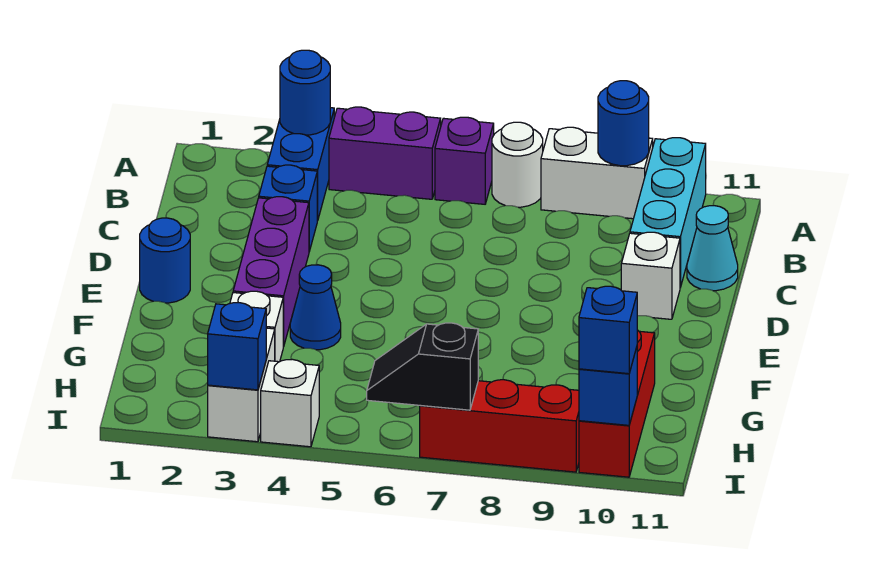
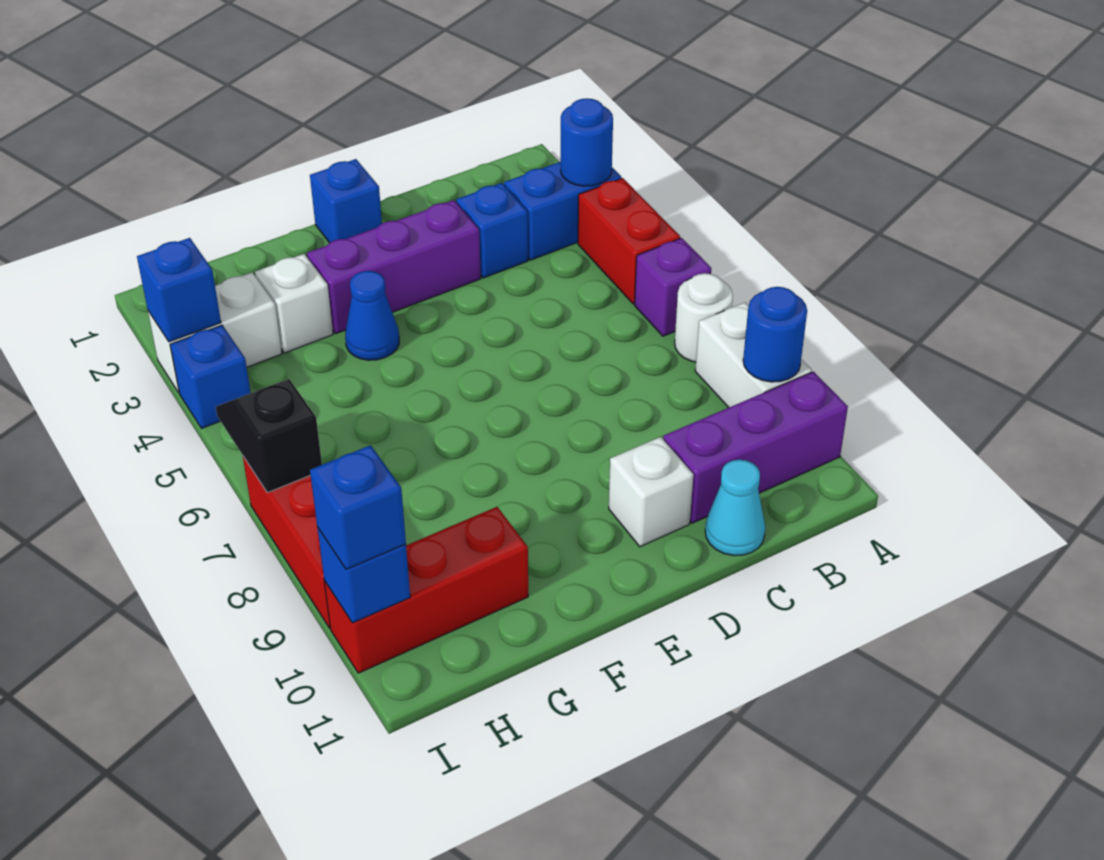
purple brick A4:A5 level 1 -> red brick A4:A5 level 1
cyan brick A10:C10 level 1 -> purple brick A10:C10 level 1
blue round brick E1 level 1 -> blue brick E1 level 1
white brick I4 level 1 -> blue brick I4 level 1

